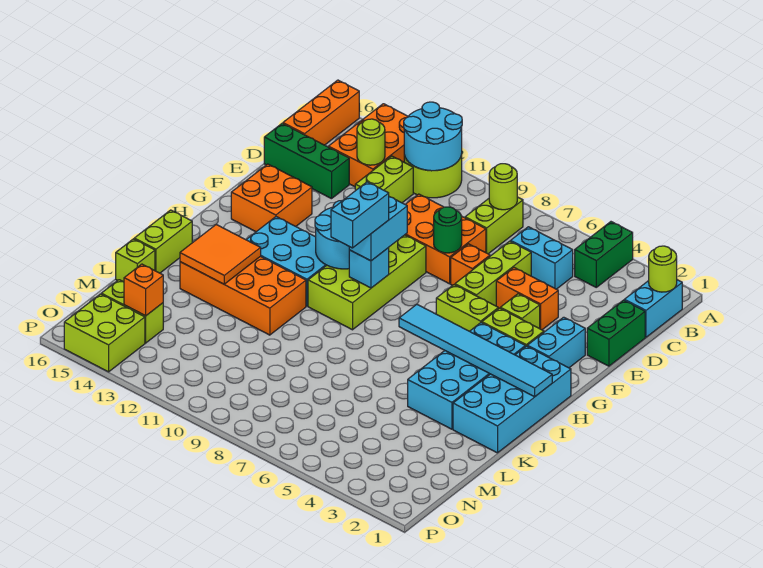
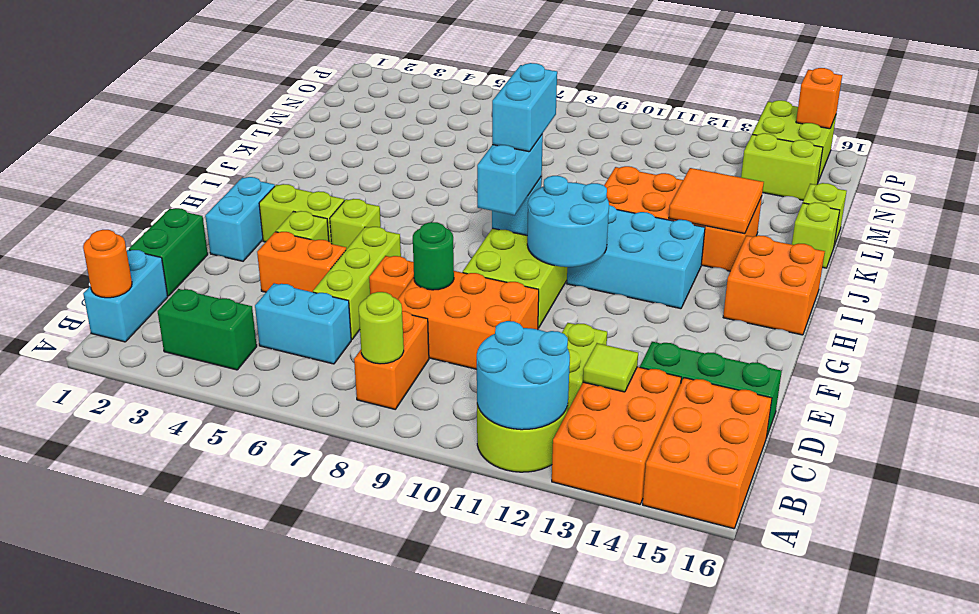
green brick A4:B4 level 1 -> green brick B3:B4 level 1
orange brick A16:C16 level 1 -> orange brick A15:C16 level 1
lime round brick B1 level 2 -> orange round brick B1 level 2
lime brick B8:C8 level 1 -> orange brick B8:C8 level 1
lime round brick C13 level 2 -> lime tile C13 level 2
orange brick F14:G15 level 1 -> orange brick H15:I16 level 1
lime brick G5:G6 level 1 -> lime brick G5 level 1
cyan brick H1:K2 level 1 -> none
cyan brick H3:K4 level 1 -> none
cyan tile I1:I6 level 2 -> none
lime brick J16:K16 level 1 -> lime brick K16 level 1
orange brick N14 level 2 -> orange brick P15 level 2

